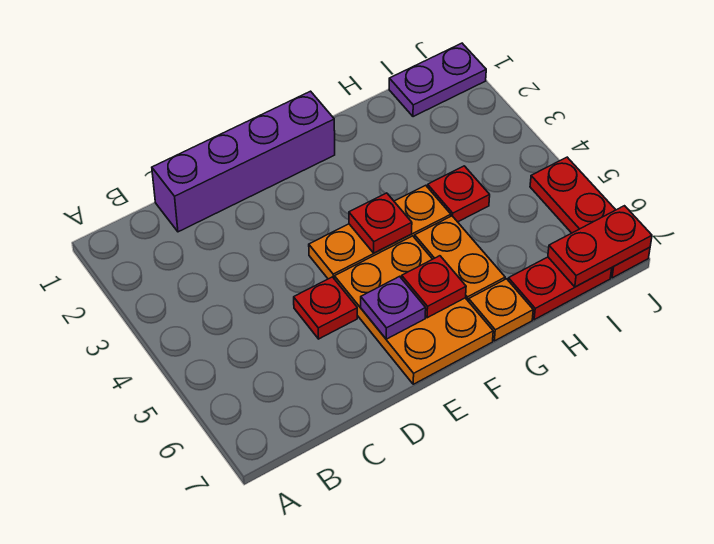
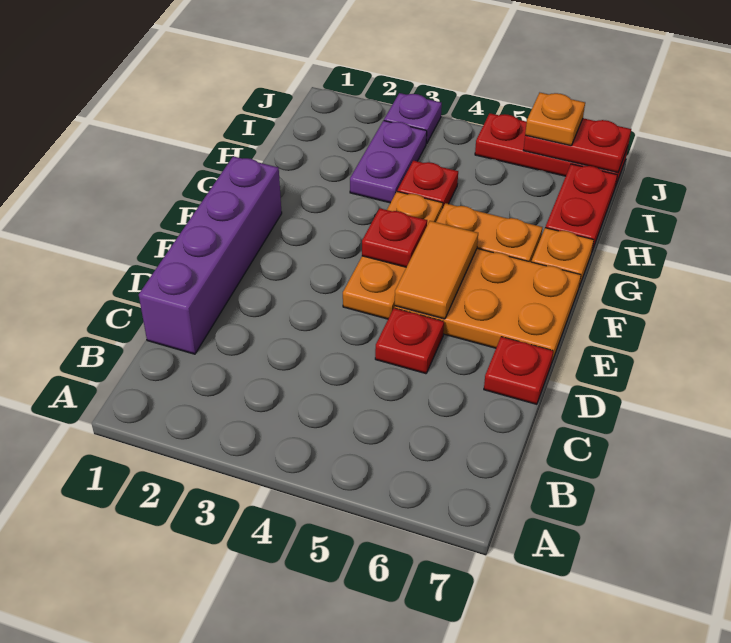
none -> orange tile E5:F5 level 2
purple plate E6 level 2 -> purple plate J3 level 1
red plate F6 level 2 -> red plate D7 level 1
purple plate I1:J1 level 1 -> purple plate H3:I3 level 1
red plate I7:J7 level 2 -> red plate J6:J7 level 2
none -> orange plate J6 level 3

